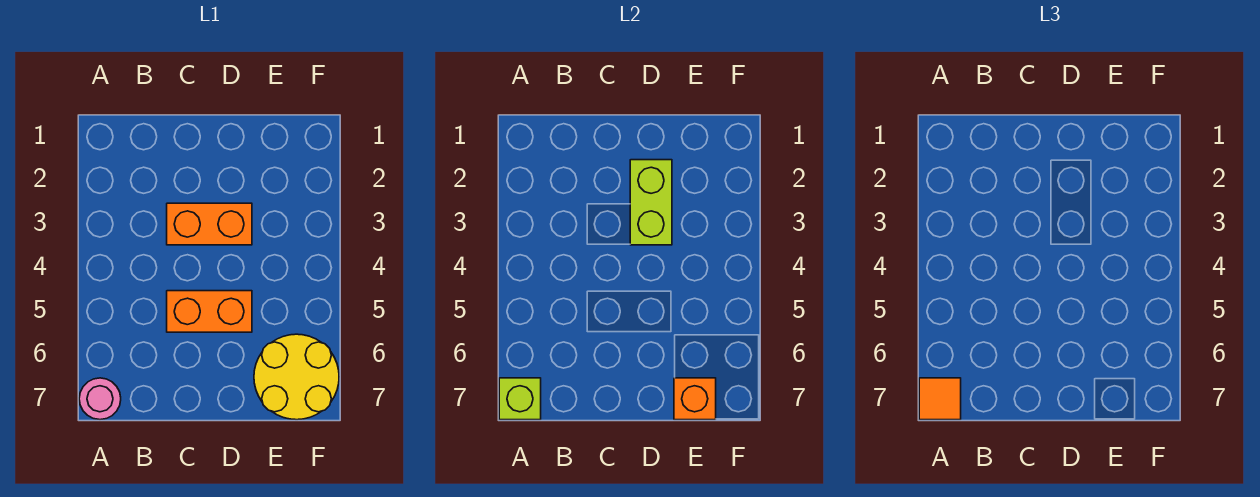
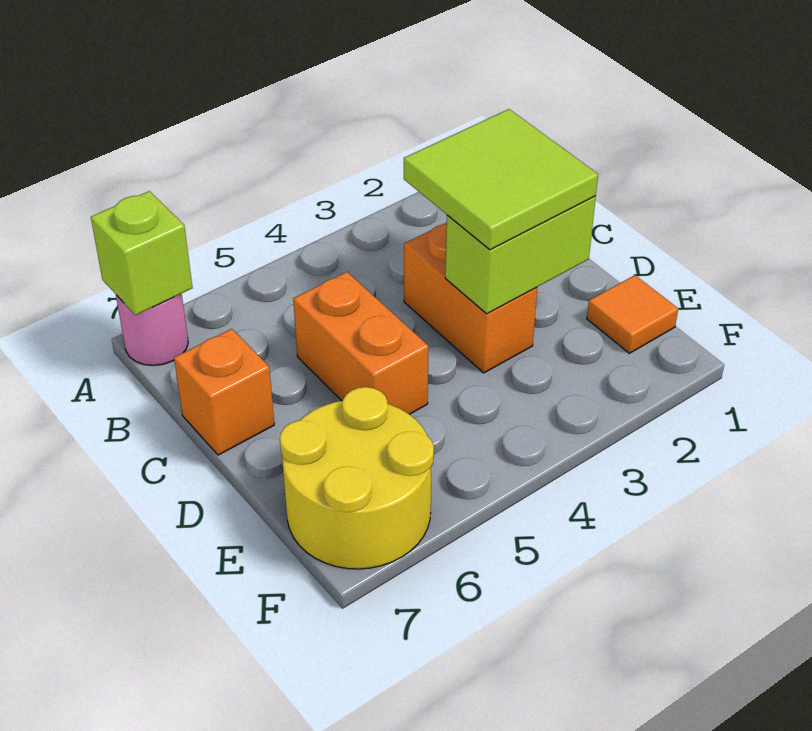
orange tile A7 level 3 -> orange tile E1 level 1
none -> lime tile C2:D3 level 3
orange brick E7 level 2 -> orange brick C7 level 1

